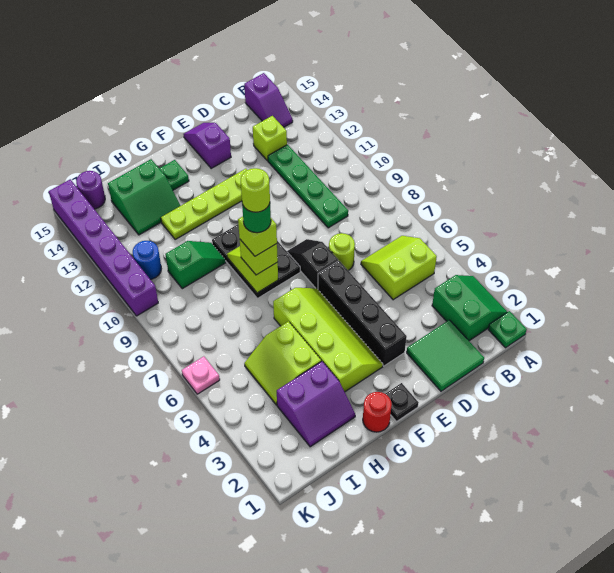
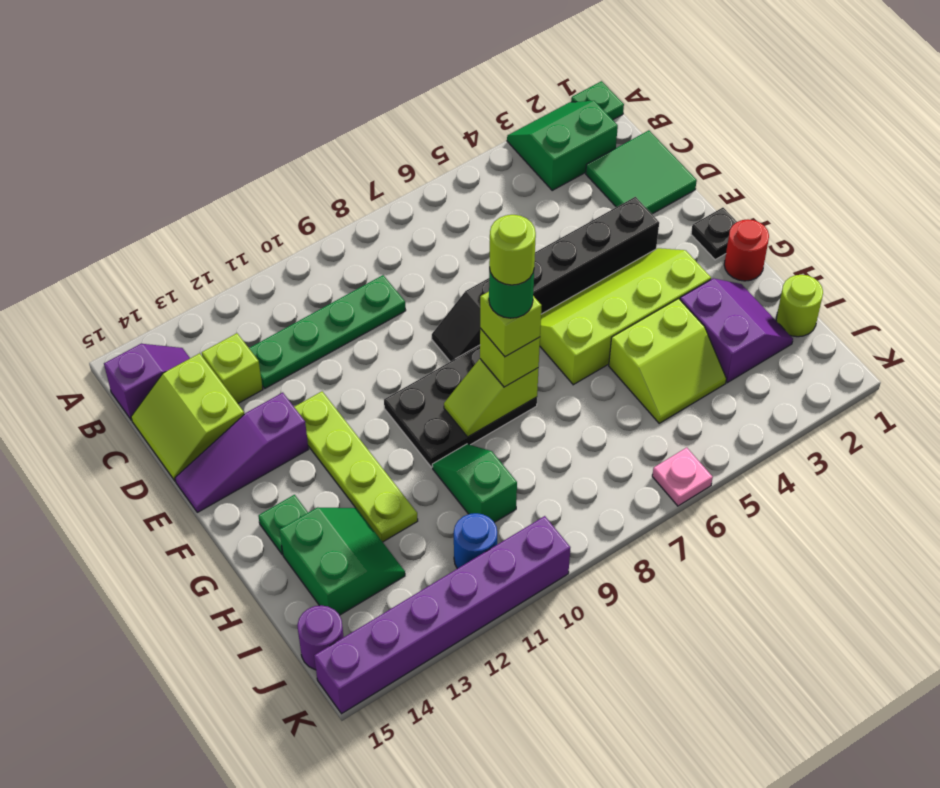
lime slope B5:C6 level 1 top 5 -> lime slope C14:D15 level 1 top 14
lime round brick D7 level 1 -> lime round brick I1 level 1
purple slope E14:E15 level 1 top 14 -> purple slope E13:E15 level 1 top 13

